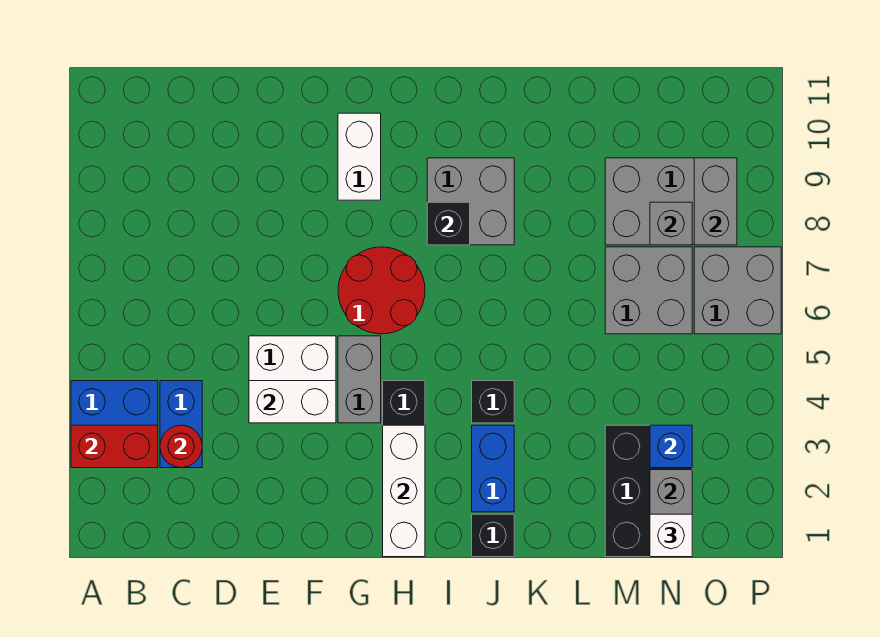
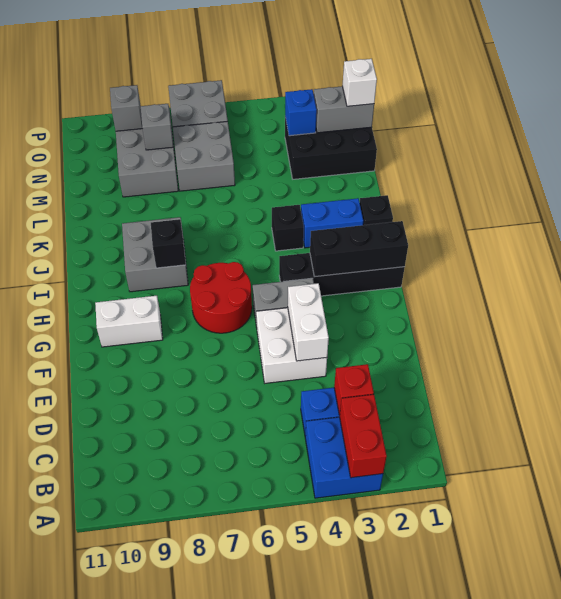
red round brick C3 level 2 -> red brick C3 level 2
white brick H1:H3 level 2 -> black brick H1:H3 level 2
grey brick O8:O9 level 2 -> grey brick O9 level 2

